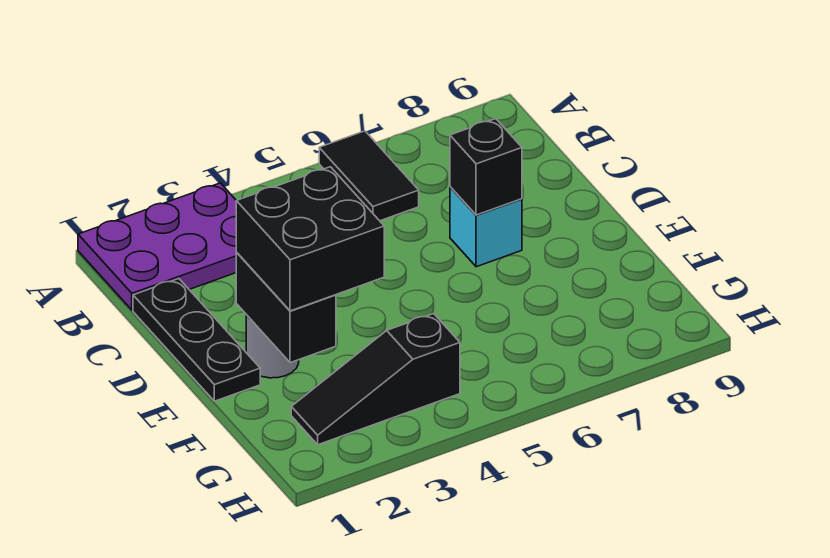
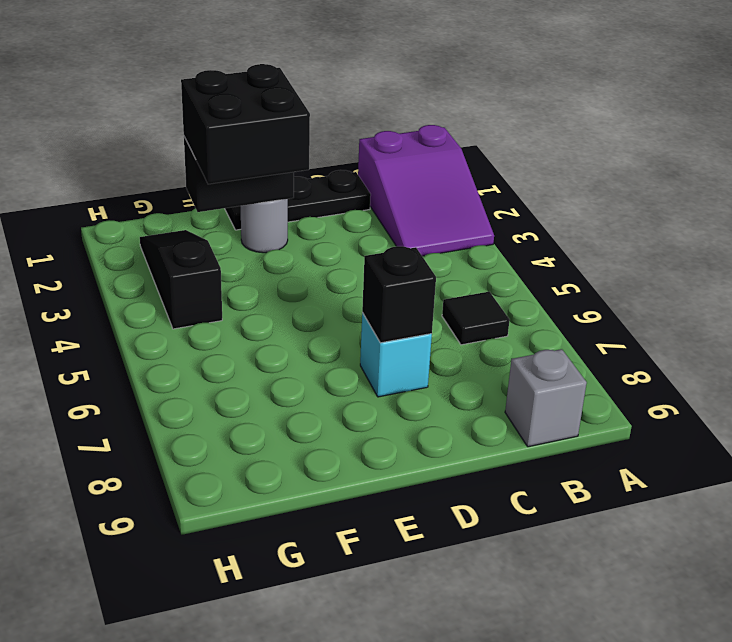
purple plate A1:B3 level 1 -> purple slope A1:B3 level 1 top 1
black tile A6:B6 level 1 -> black tile B6 level 1
none -> grey brick B9 level 1

